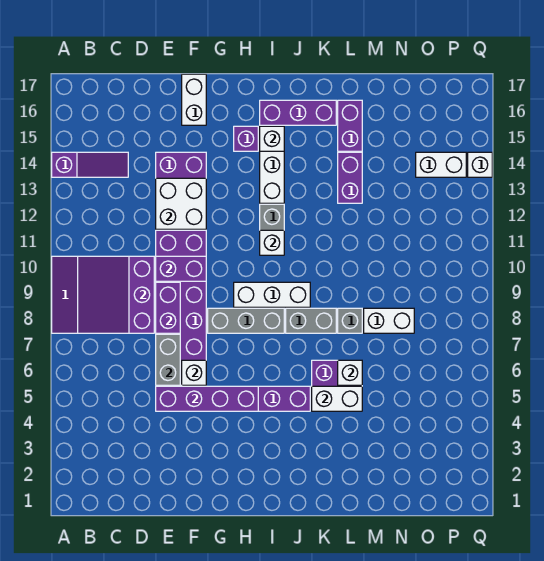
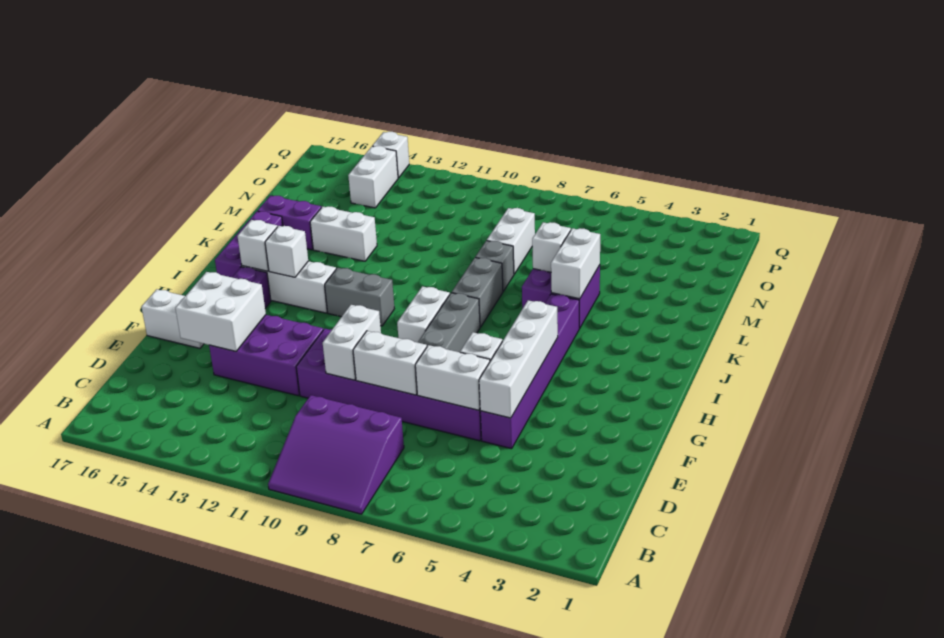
purple slope A14:C14 level 1 top A -> none
purple slope B8:D10 level 2 top D -> none
purple brick E5:H5 level 2 -> white brick E5:H5 level 2
grey brick E6:E7 level 2 -> white brick E6:E7 level 2
purple brick E8:E9 level 2 -> white brick E8:E9 level 2
purple brick E10:F10 level 2 -> white brick E10:F10 level 2
white brick E12:F13 level 2 -> white brick E14:F15 level 2
white brick H9:J9 level 1 -> white brick H9:I9 level 1
white brick I11 level 2 -> white brick I14 level 2
purple brick L13:L14 level 1 -> white brick L13:L14 level 1

